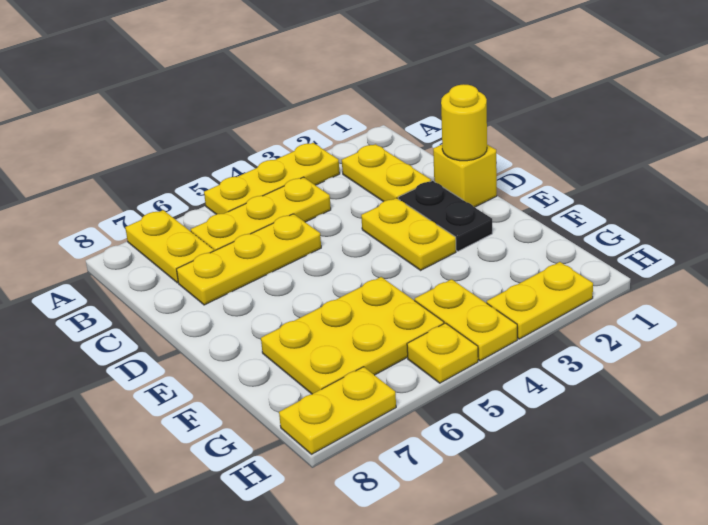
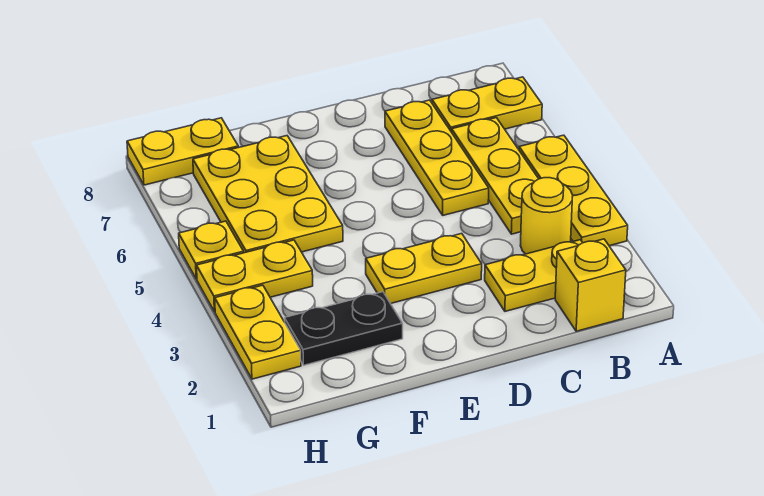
yellow brick D1 level 1 -> yellow brick B1 level 1
yellow round brick D1 level 2 -> yellow round brick B3 level 1
black plate D2:E2 level 1 -> black plate F2:G2 level 1
yellow plate H7:H8 level 1 -> yellow plate G8:H8 level 1

